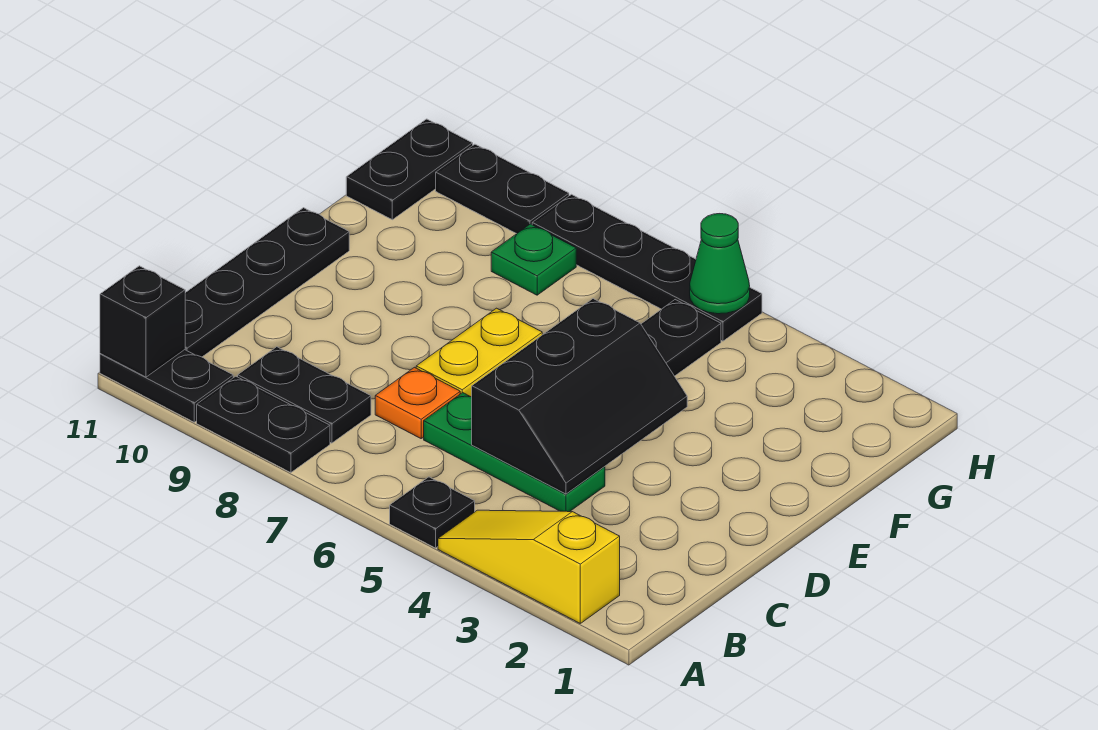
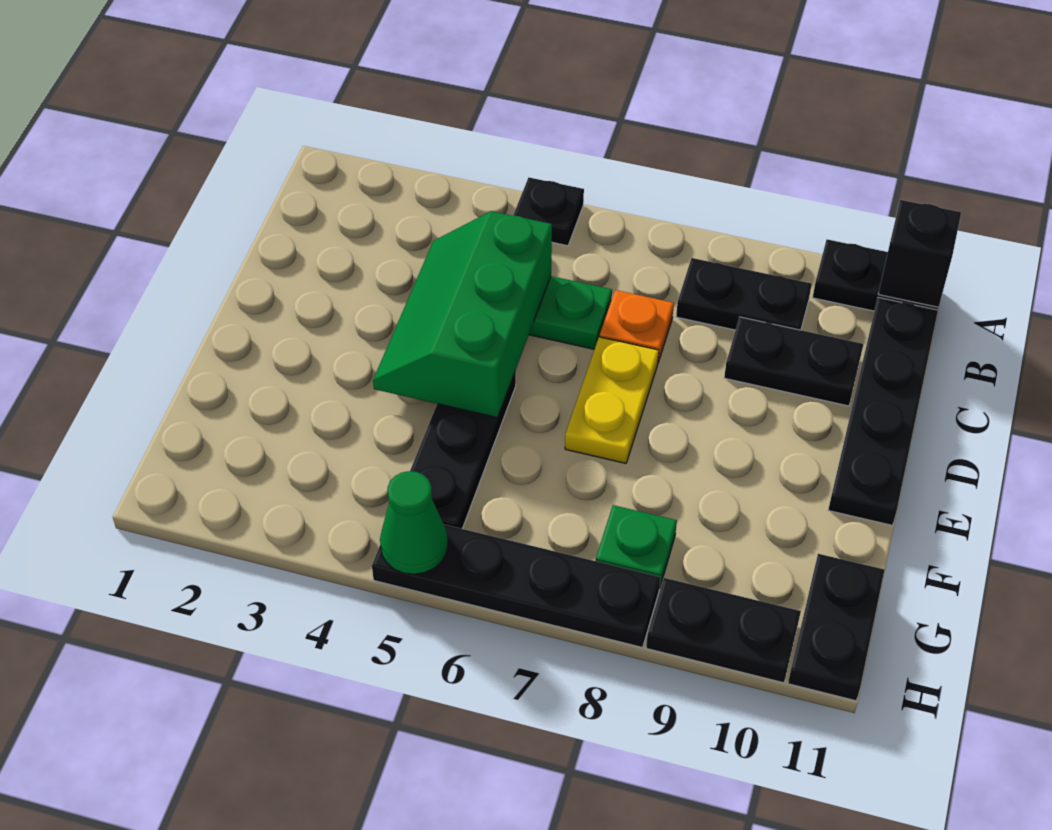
yellow slope A2:A4 level 1 top 2 -> none
black plate A8:A9 level 1 -> black plate C9:C10 level 1
black slope C4:E5 level 2 top 5 -> green slope C4:E5 level 2 top 5

